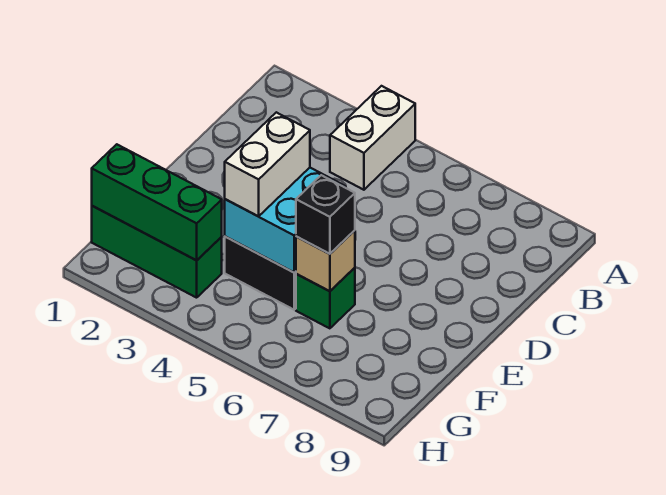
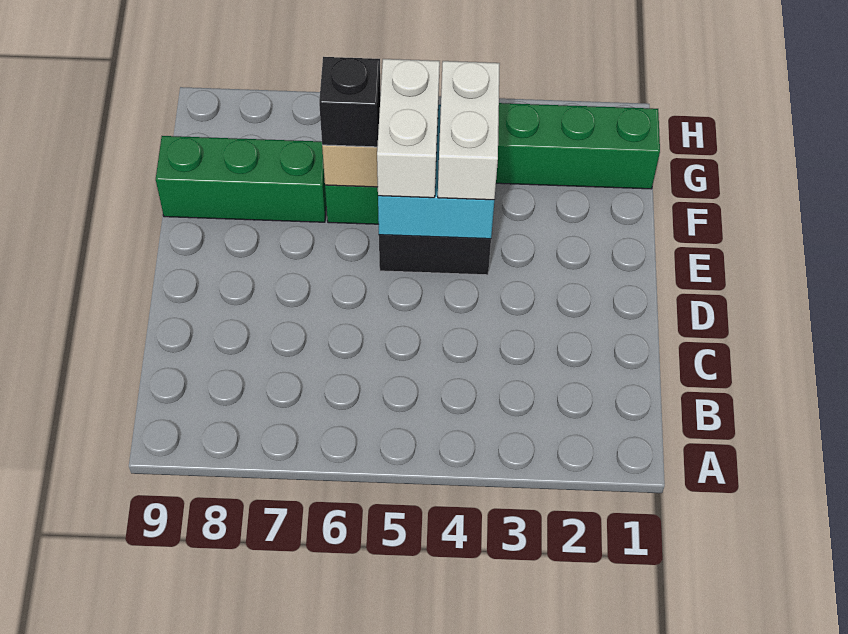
white brick A4:B4 level 1 -> white brick E5:F5 level 3
green brick G1:G3 level 2 -> green brick F7:F9 level 1

